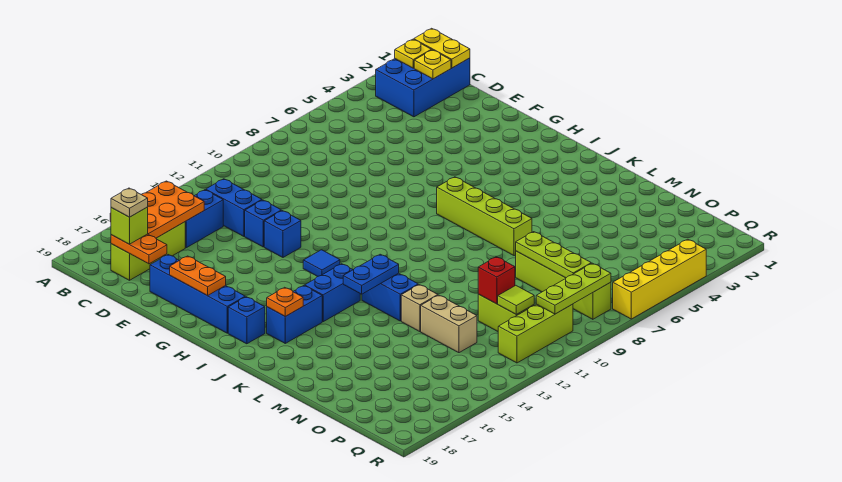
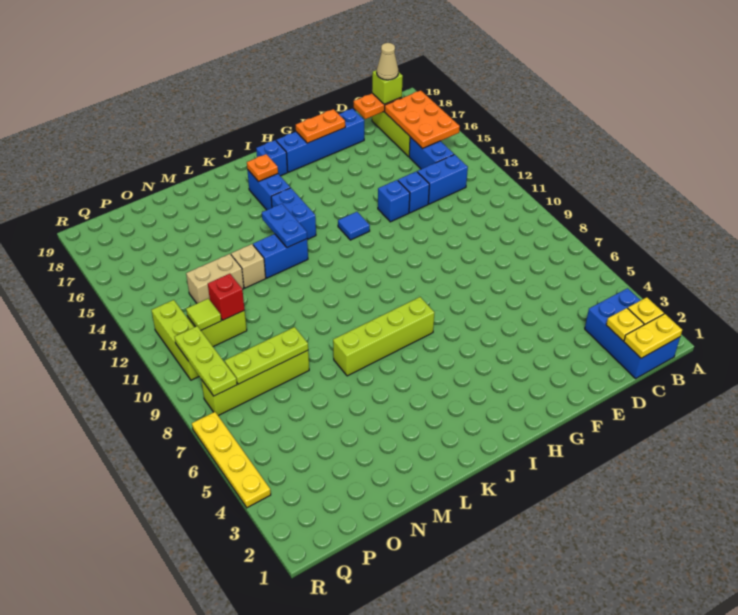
tan plate C18 level 4 -> tan cone C18 level 4
yellow brick R4:R7 level 1 -> yellow plate R4:R7 level 1

